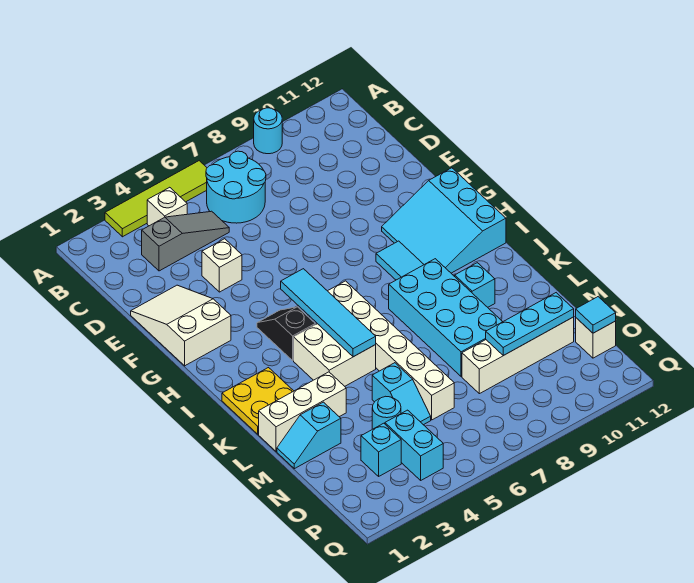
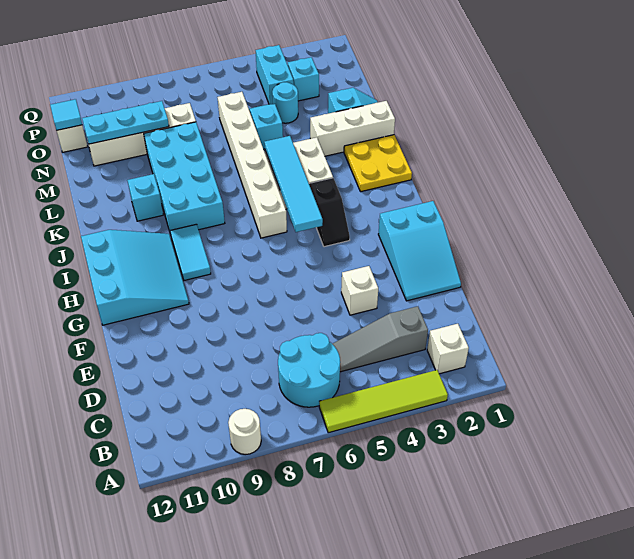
cyan round brick A9 level 1 -> white round brick A9 level 1
white brick B4 level 1 -> white brick B2 level 1
white slope E1:G2 level 1 top G -> cyan slope E1:G2 level 1 top G

